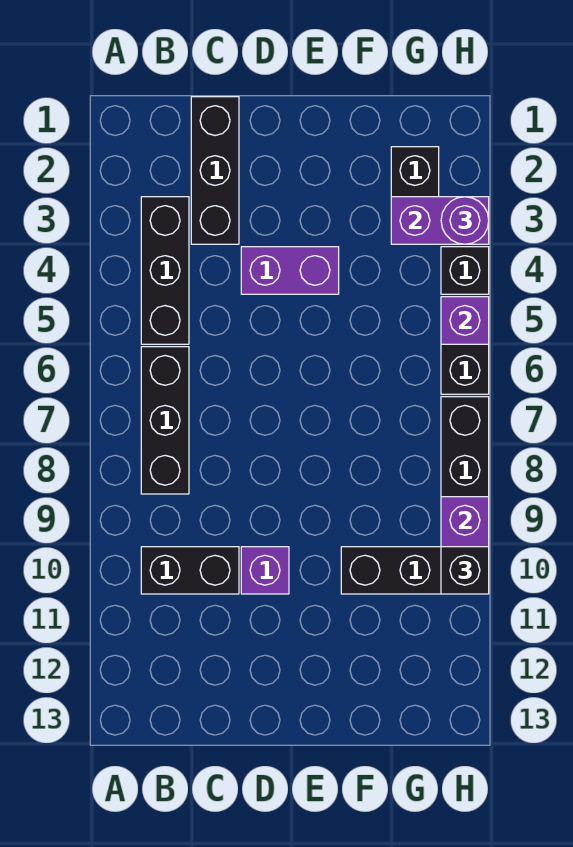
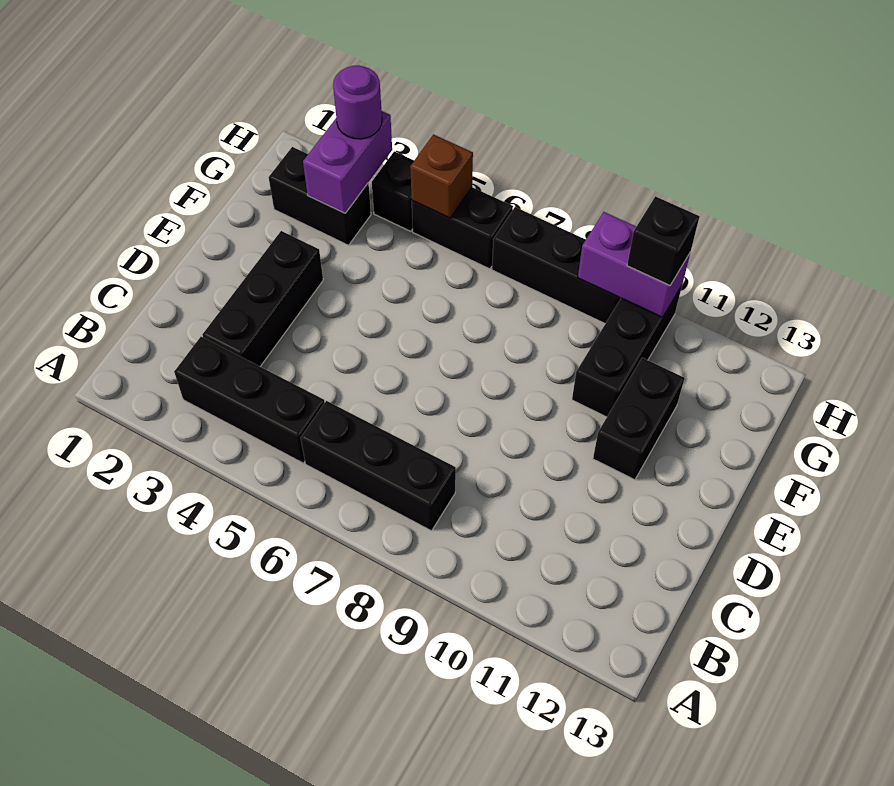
black brick B10:C10 level 1 -> black brick E11:F11 level 1
black brick C1:C3 level 1 -> black brick C3:E3 level 1
purple brick D4:E4 level 1 -> none
purple brick D10 level 1 -> none
purple brick H5 level 2 -> brown brick H5 level 2

